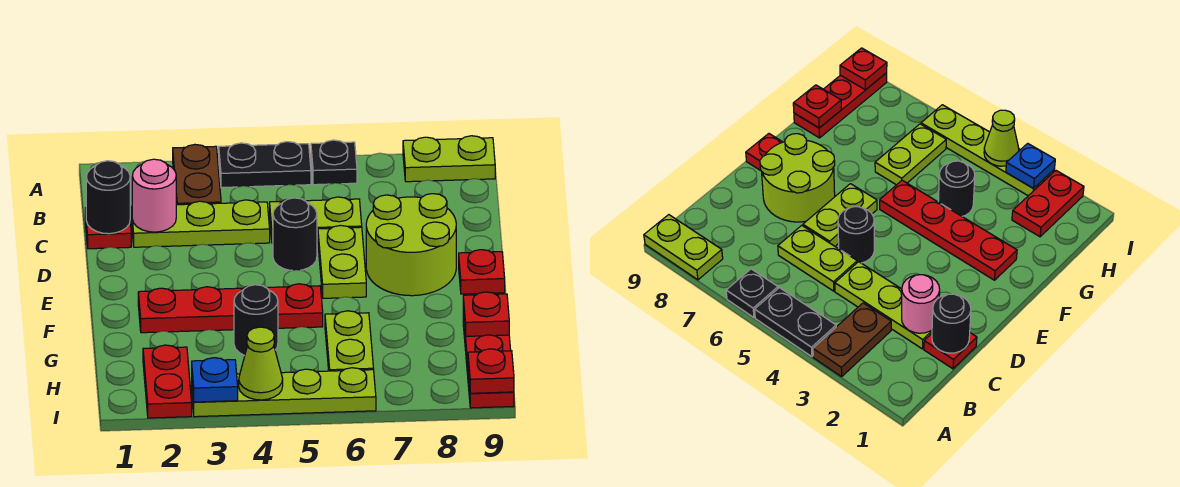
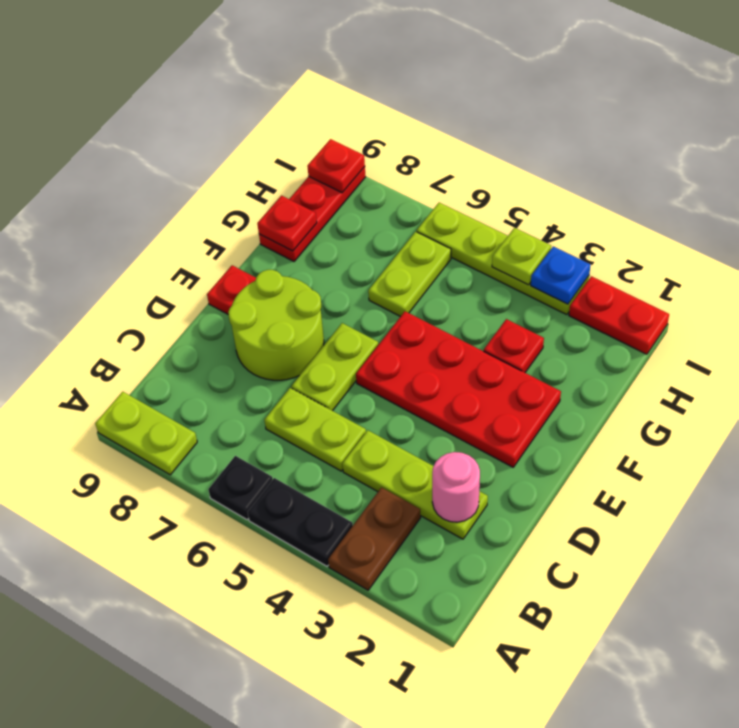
red plate C1 level 1 -> red plate G3 level 1
black round brick C1 level 2 -> none
black round brick D5 level 1 -> none
red plate F2:F5 level 1 -> red plate E2:F5 level 1
black round brick G4 level 1 -> none
red plate H2:I2 level 1 -> red plate I1:I2 level 1
lime cone I4 level 2 -> lime plate I4 level 2

